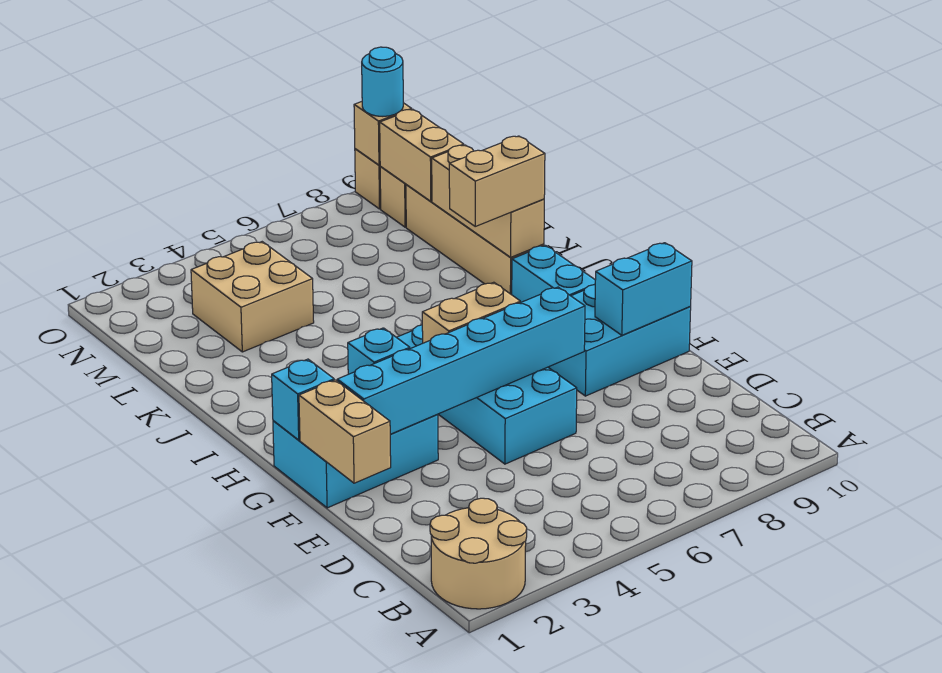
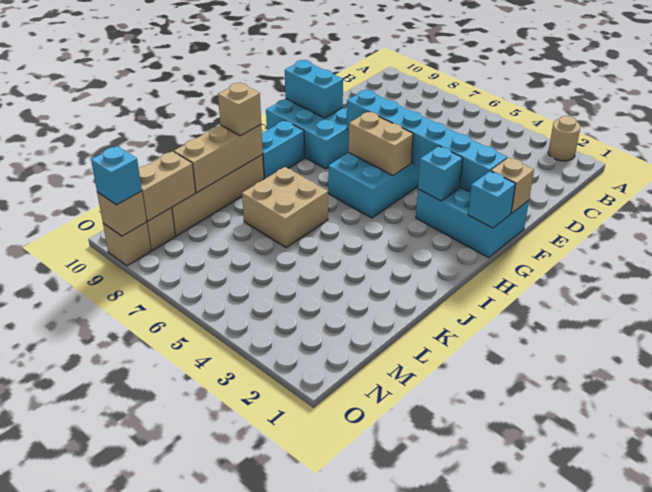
tan round brick A1:B2 level 1 -> tan round brick A2 level 1
tan brick E1:F1 level 2 -> tan brick F1 level 2
tan brick J8:J9 level 3 -> tan brick J9 level 3
tan brick L3:M4 level 1 -> tan brick J6:K7 level 1
cyan round brick O9 level 3 -> cyan brick O9 level 3

